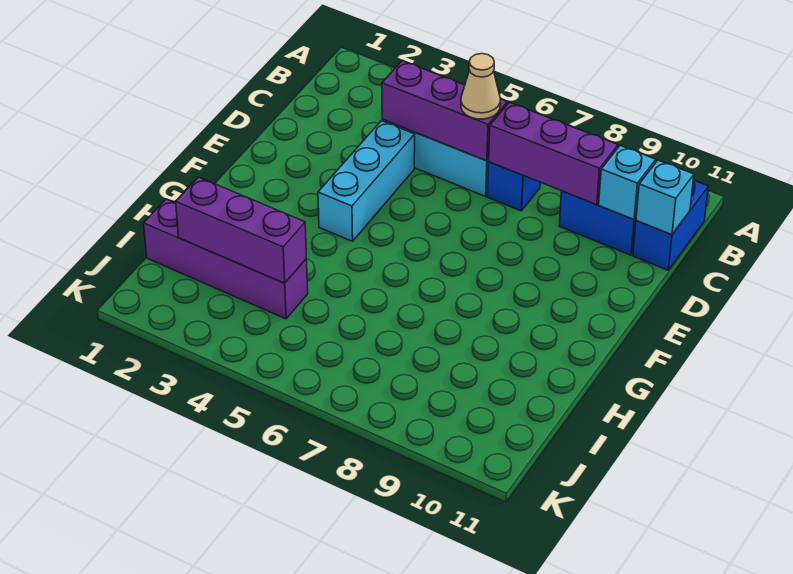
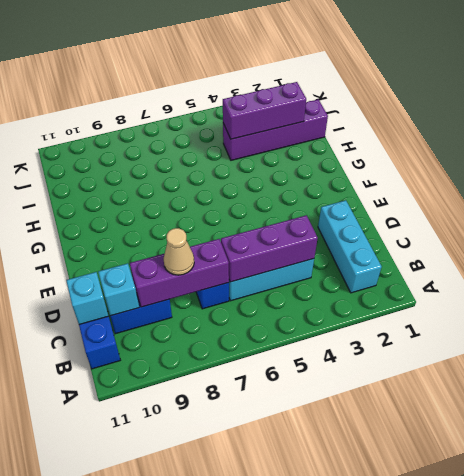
tan cone C6 level 3 -> tan cone C8 level 3
cyan brick D4:F4 level 1 -> cyan brick B2:D2 level 1

